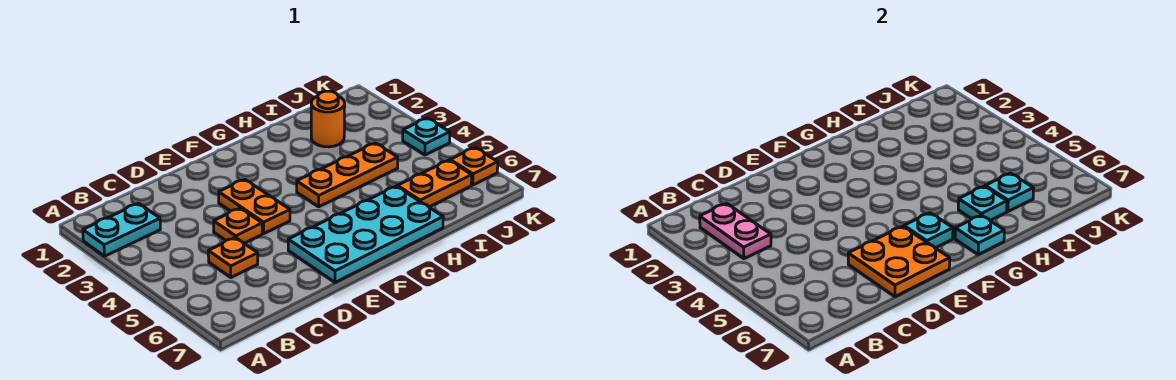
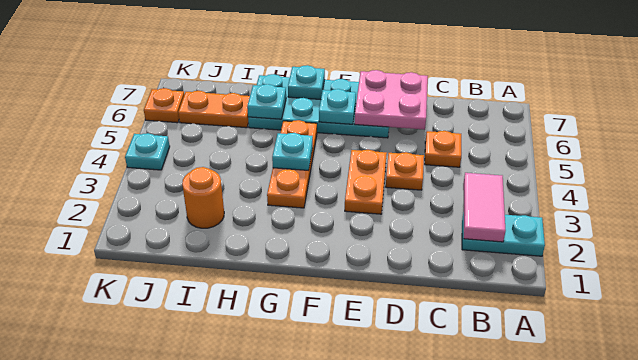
pink plate B2:B3 level 2 -> pink tile B2:B3 level 2
orange plate D6:E7 level 2 -> pink plate D6:E7 level 2
orange plate G4:I4 level 1 -> orange plate G3:G5 level 1
cyan plate I6 level 2 -> cyan plate G4 level 2

